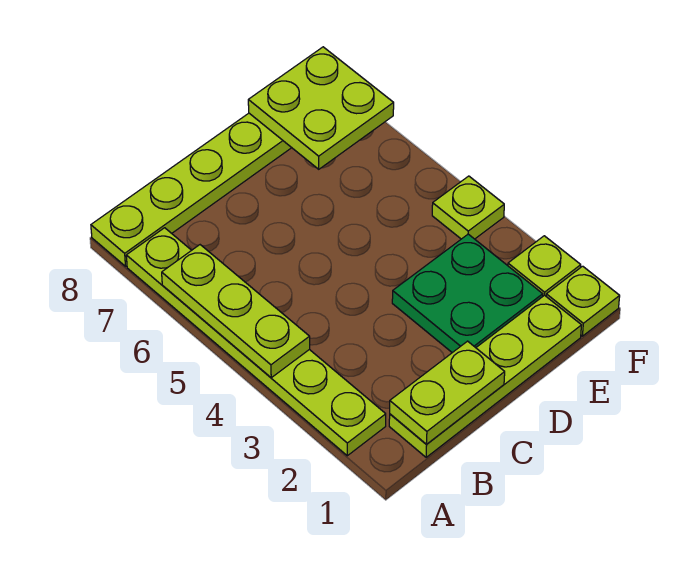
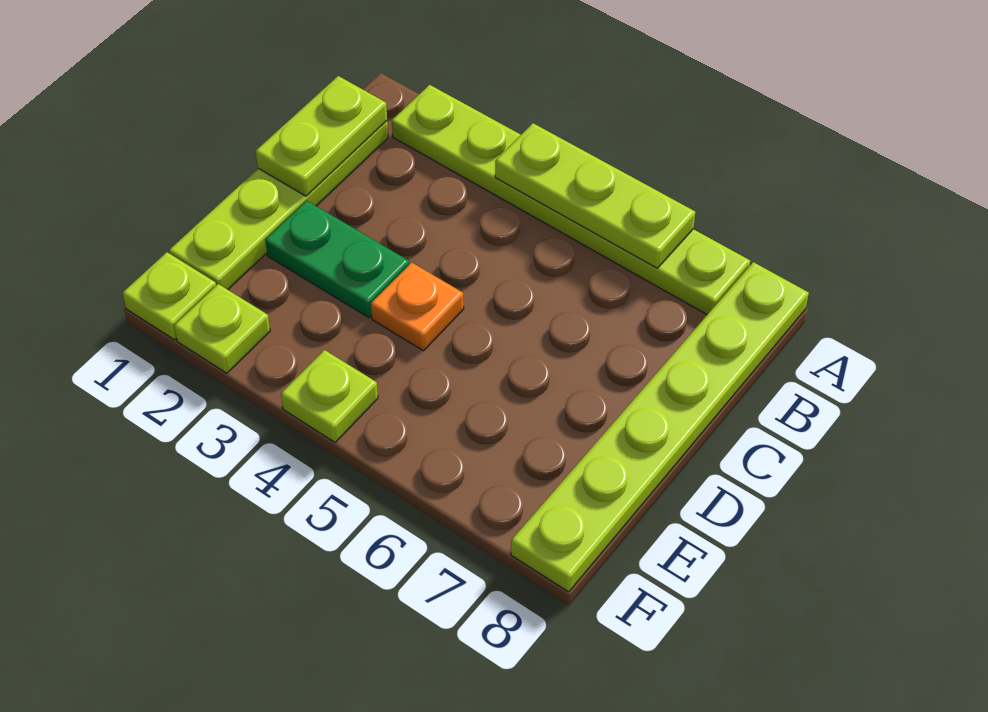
green plate D2:E3 level 1 -> green plate D2:D3 level 1
none -> orange plate D4 level 1
lime plate E7:F8 level 2 -> none

